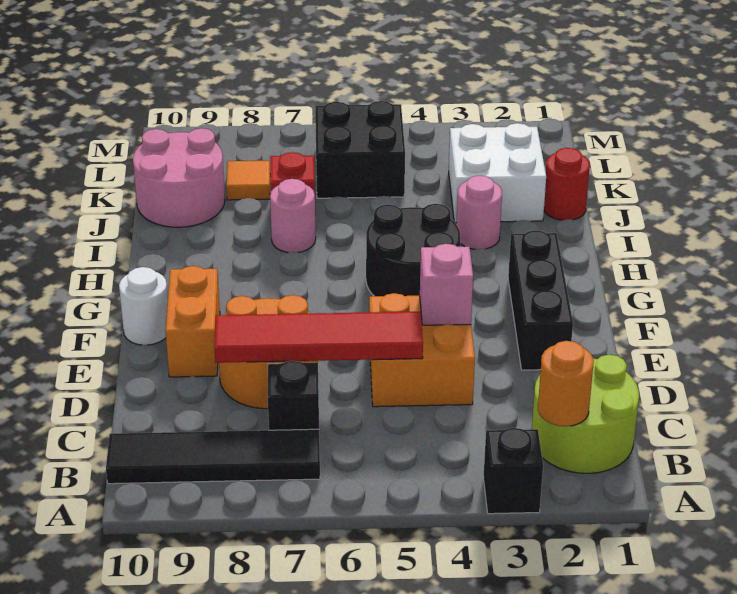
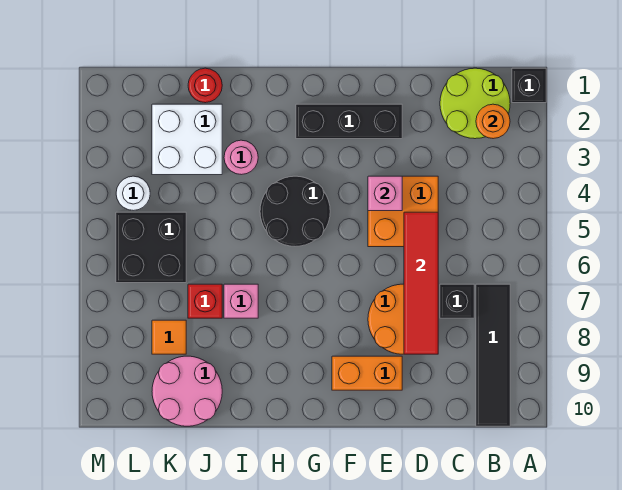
black brick A3 level 1 -> black brick A1 level 1
white round brick F10 level 1 -> white round brick L4 level 1
pink round brick I7 level 1 -> pink brick I7 level 1

